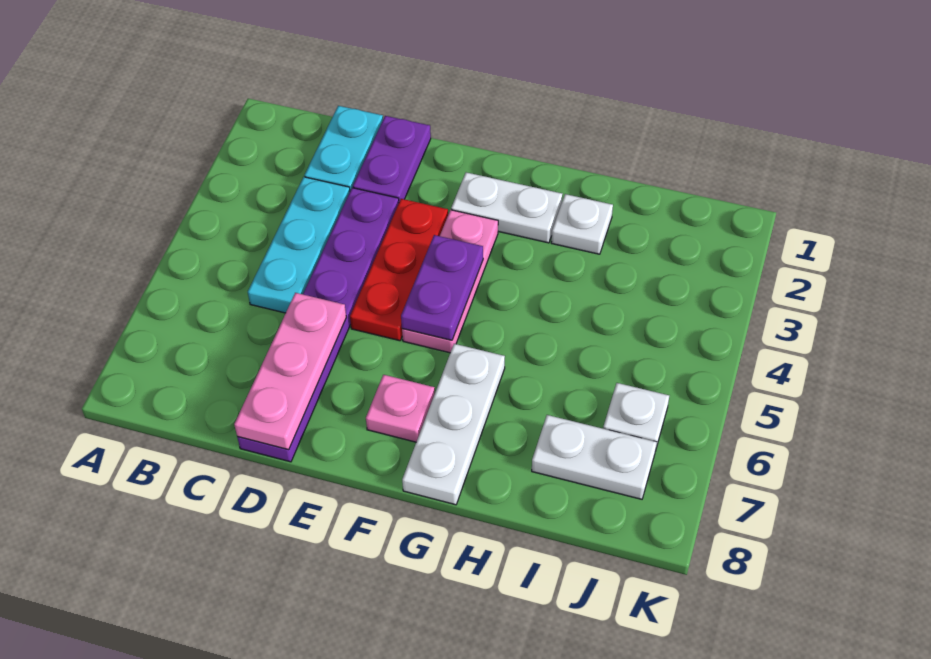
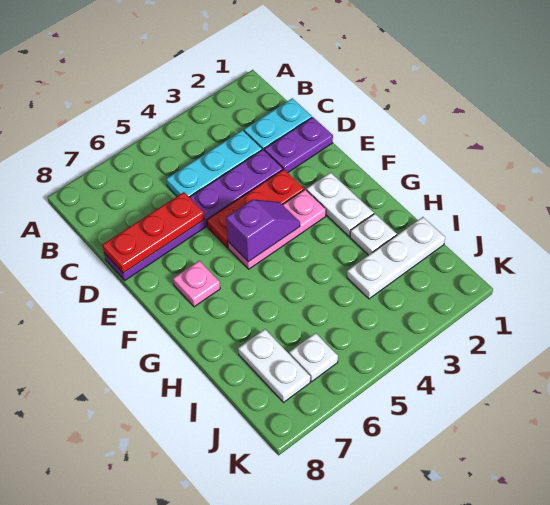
pink plate D6:D8 level 2 -> red plate D6:D8 level 2
purple plate F4:F5 level 2 -> purple slope F4:F5 level 2 top 5
white plate G6:G8 level 1 -> white plate I1:I3 level 1

